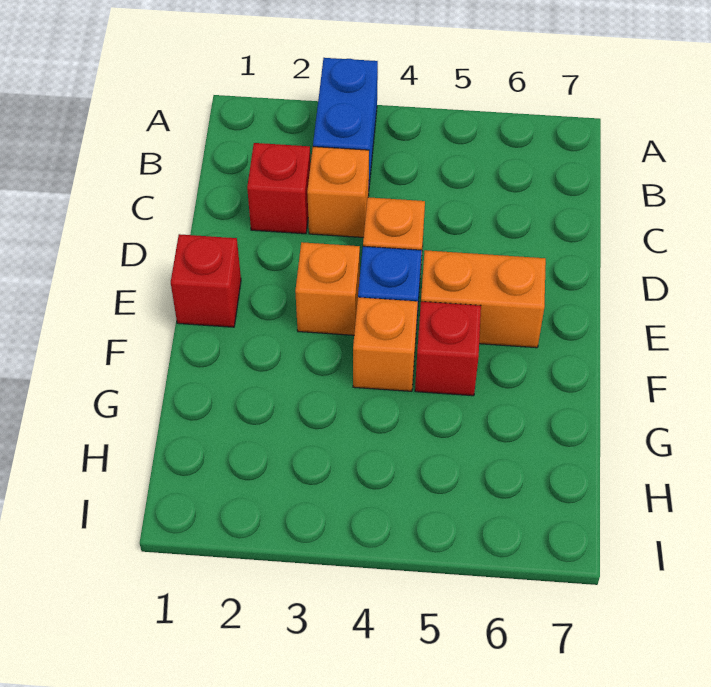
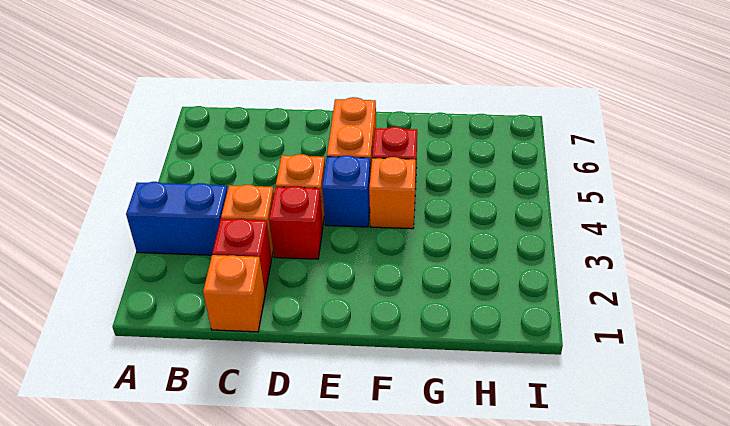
red brick E1 level 1 -> red brick D3 level 1
orange brick E3 level 1 -> orange brick C1 level 1

